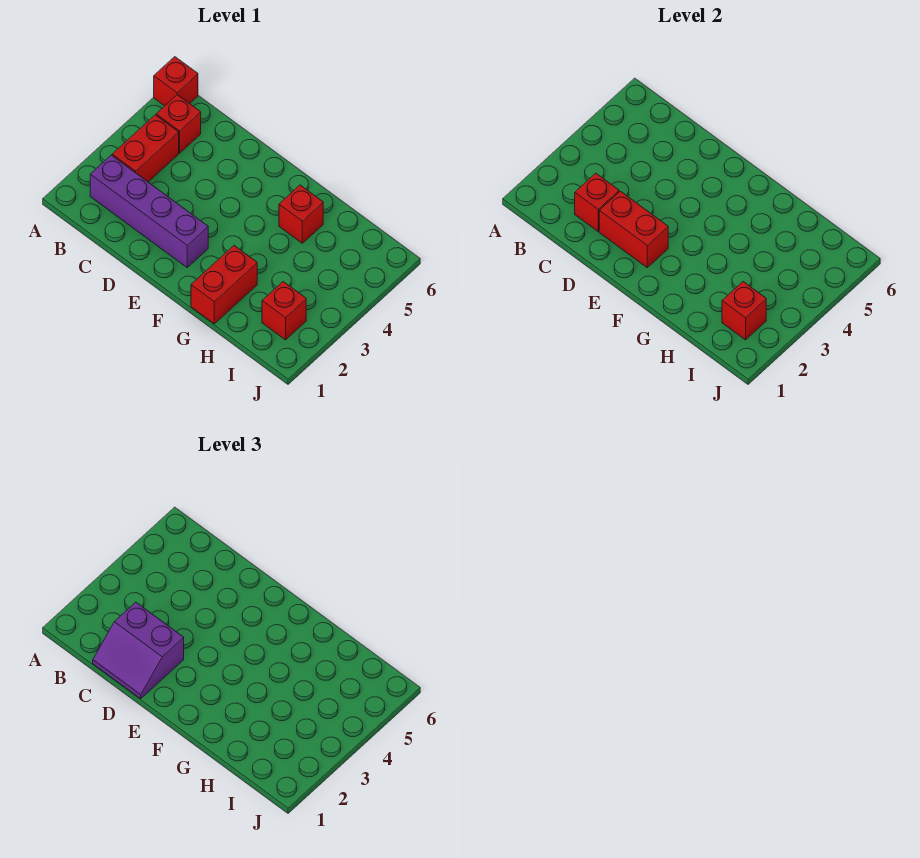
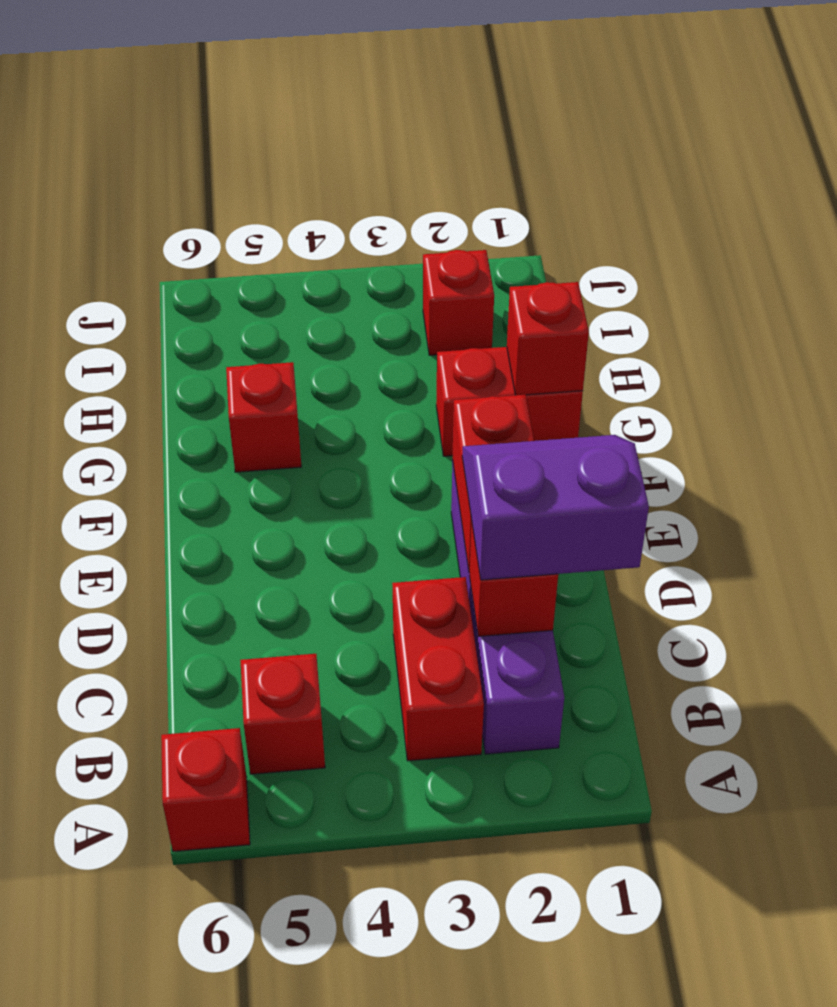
red brick B3:B4 level 1 -> red brick B3:C3 level 1
purple slope C1:D2 level 3 top 2 -> purple slope C1:D2 level 3 top C
red brick I2 level 2 -> red brick G1 level 2

